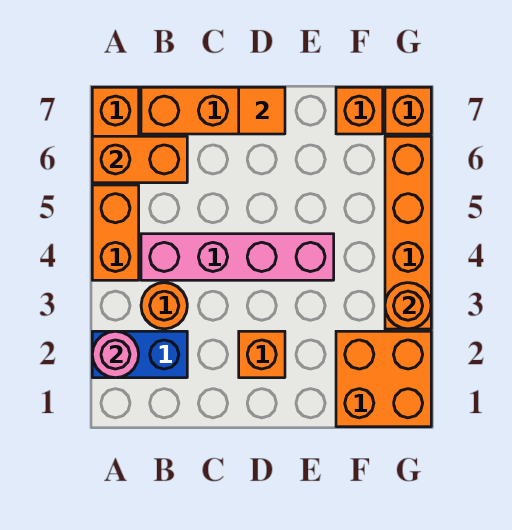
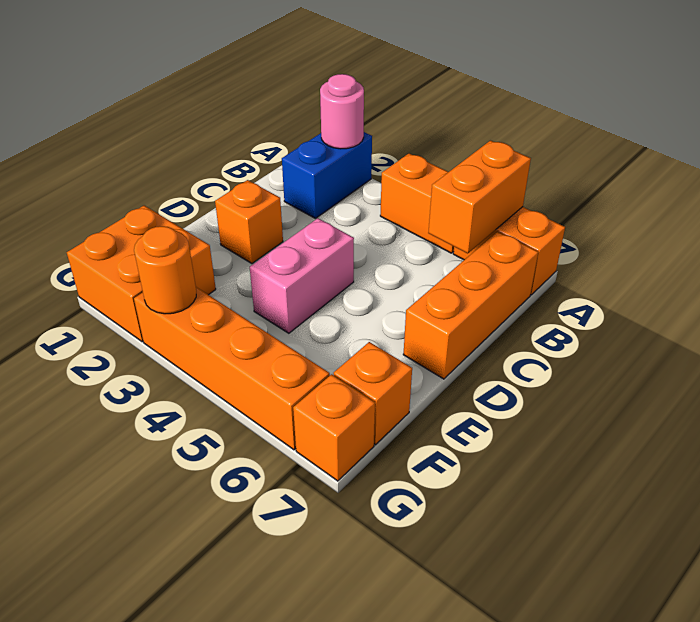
orange round brick B3 level 1 -> none
pink brick B4:E4 level 1 -> pink brick D4:E4 level 1
orange tile D7 level 2 -> none

